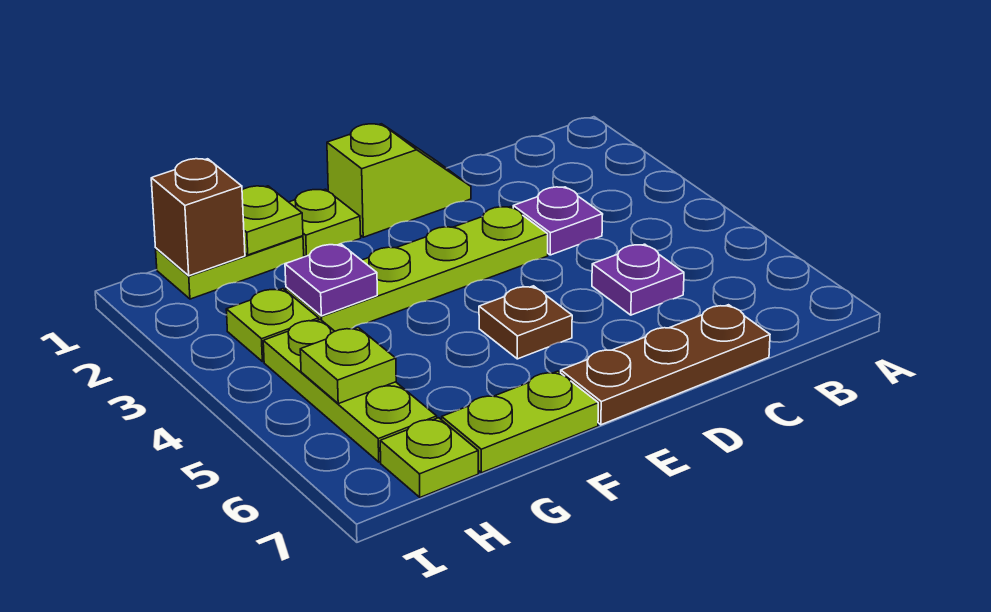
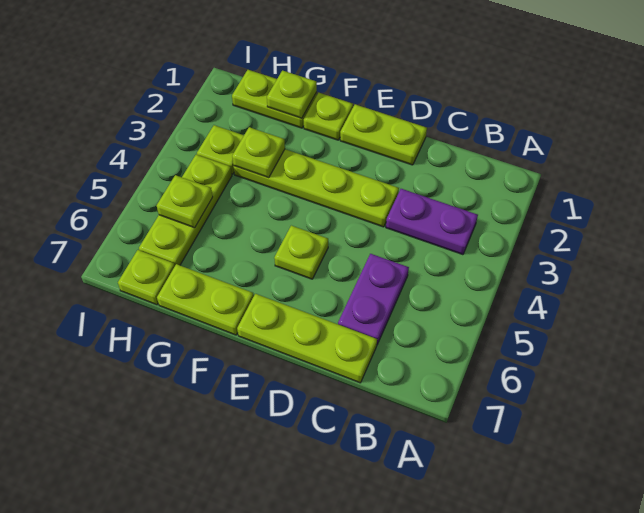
purple plate C3 level 1 -> purple plate B3:C3 level 1
purple plate C5 level 1 -> purple plate C5:C6 level 1
brown plate C7:E7 level 1 -> lime plate C7:E7 level 1
lime slope D1:E1 level 1 top E -> lime plate D1:E1 level 1
brown plate E5 level 1 -> lime plate E5 level 1
purple plate G3 level 2 -> lime plate G3 level 2
brown brick H1 level 2 -> none

